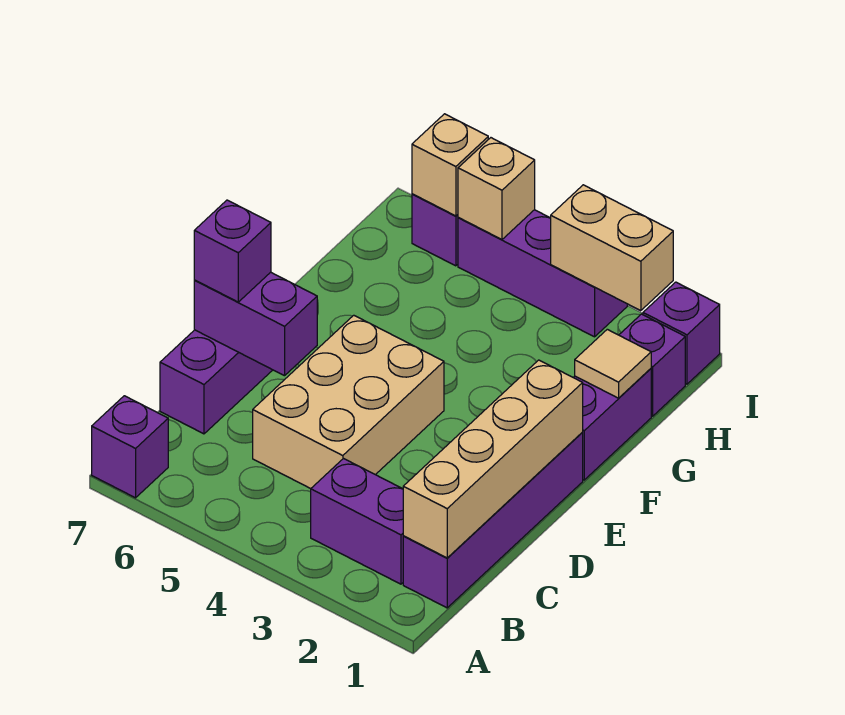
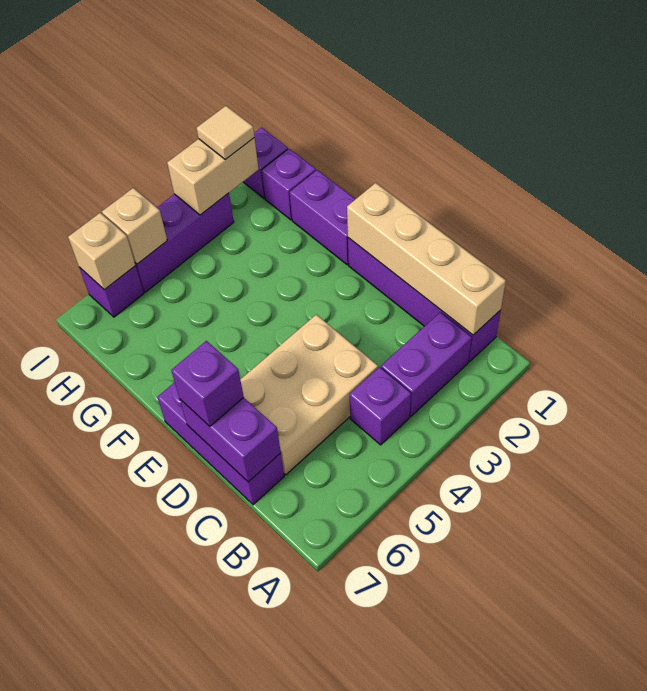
purple brick A7 level 1 -> purple brick B4 level 1
tan brick C4:E5 level 1 -> tan brick C4:D6 level 1
purple brick D6:D7 level 2 -> purple brick C7:D7 level 2
tan tile G1 level 2 -> tan tile I2 level 3

